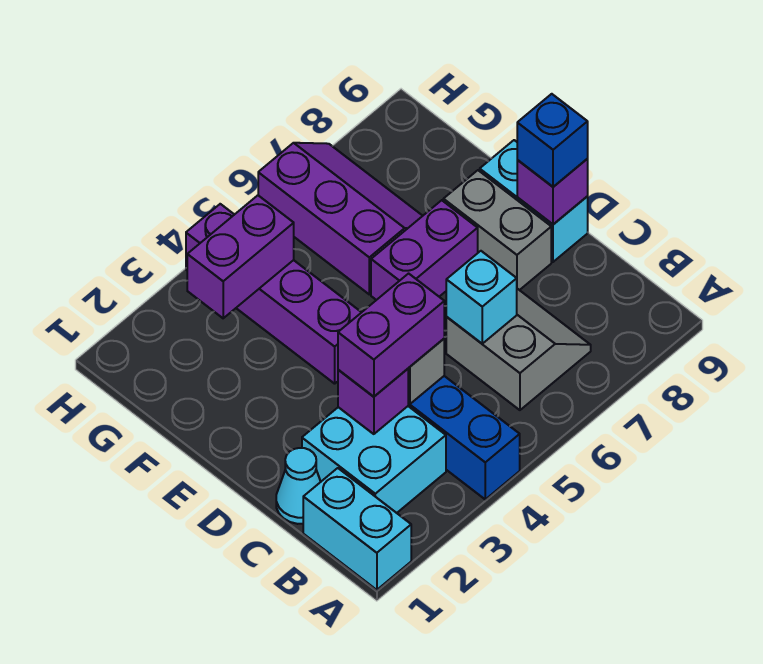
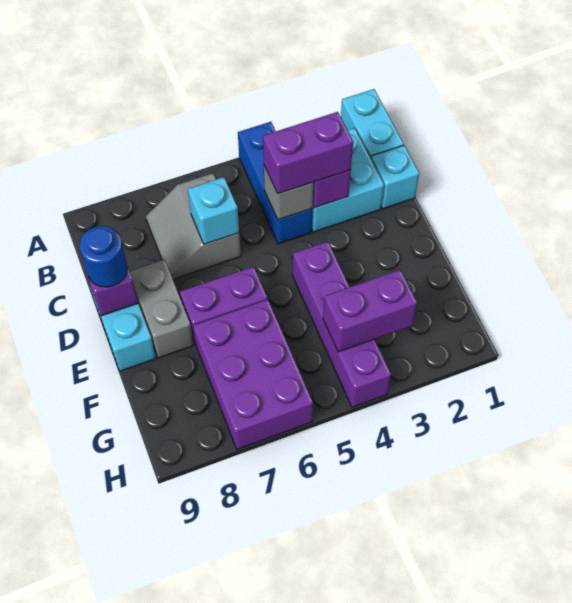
cyan cone C1 level 1 -> cyan brick C1 level 1
blue brick D9 level 3 -> blue round brick D9 level 3
purple slope F6:H7 level 1 top 6 -> purple brick F6:H7 level 1

